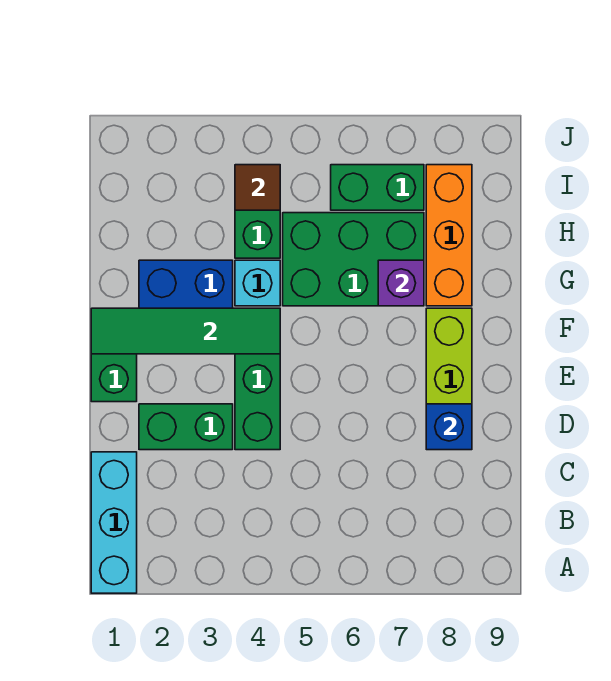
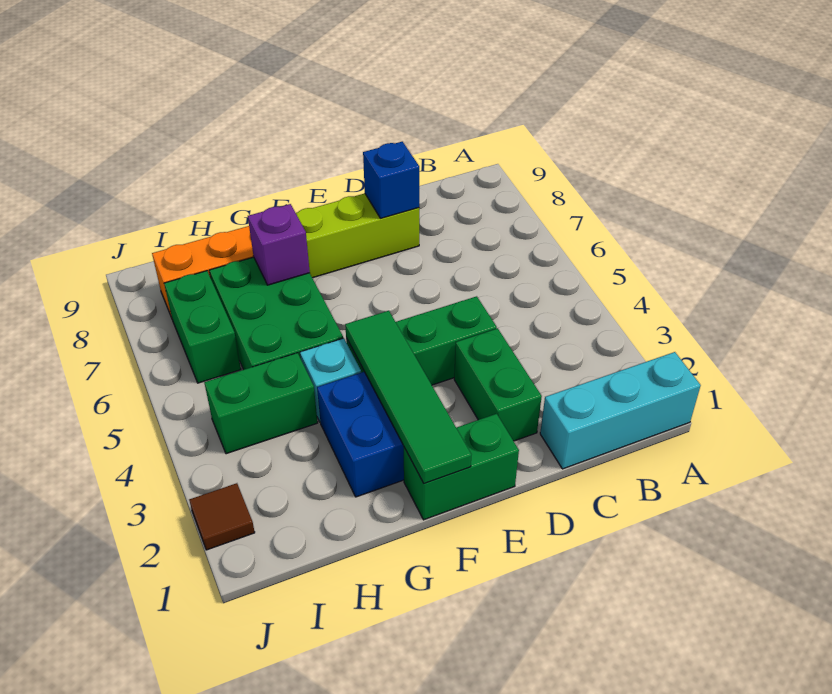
brown tile I4 level 2 -> brown tile J2 level 1

